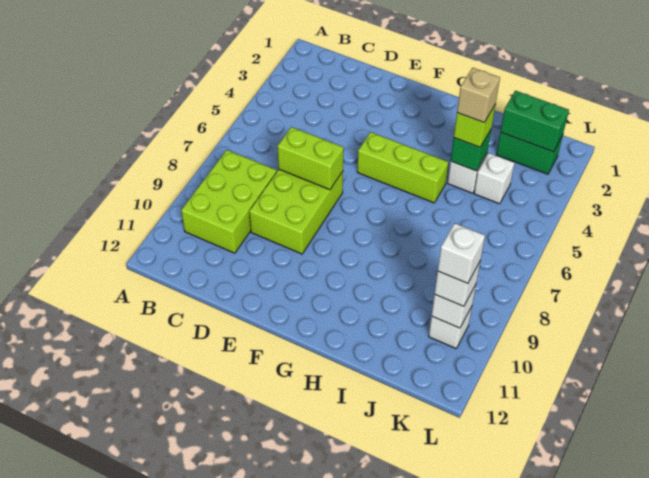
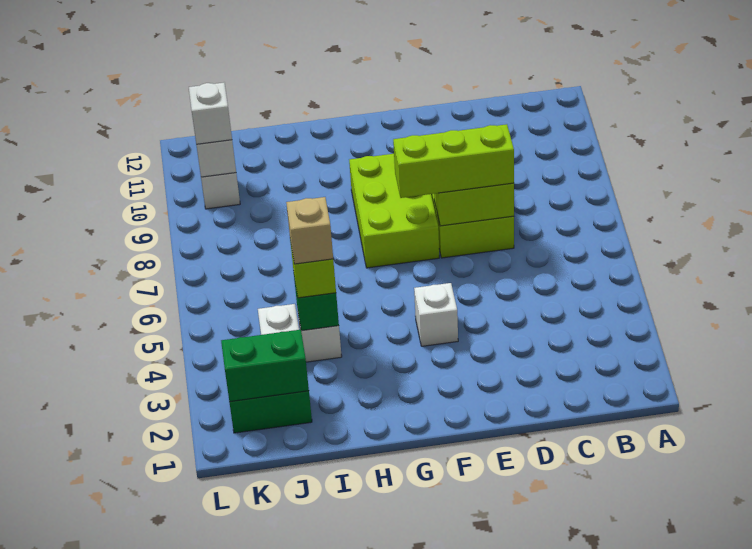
lime brick B8:C10 level 1 -> lime brick F7:G9 level 1
lime brick F5:H5 level 1 -> lime brick D7:F7 level 3
white brick K10 level 4 -> white brick F4 level 1

